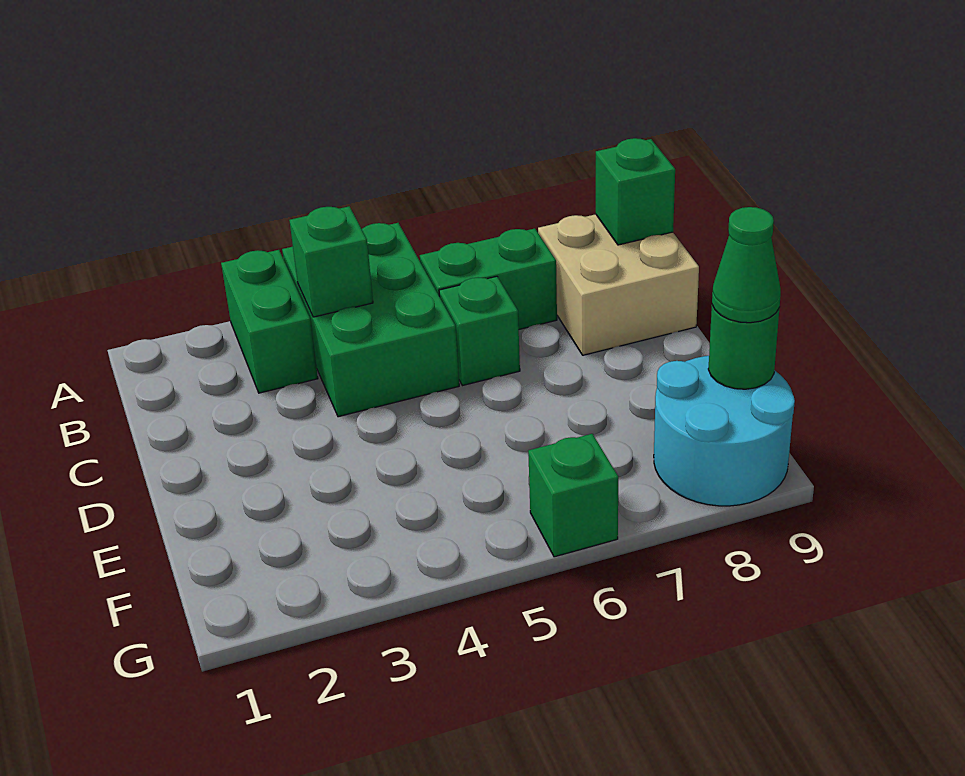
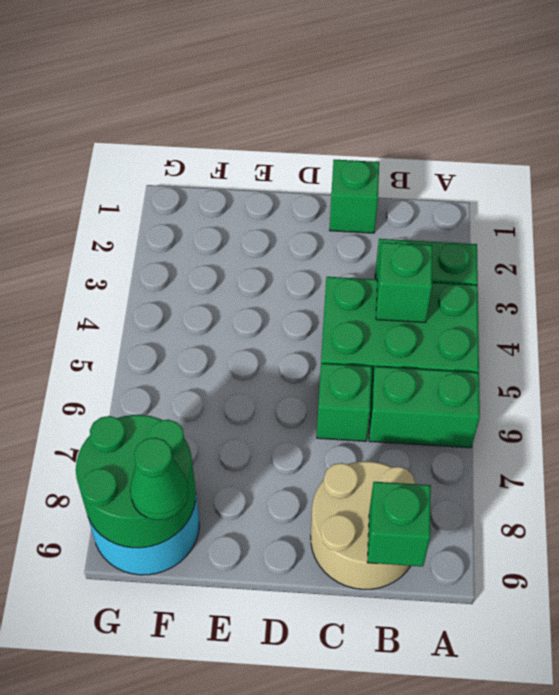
green brick B6:B7 level 1 -> green brick A6:B6 level 1
tan brick B8:C9 level 1 -> tan round brick B8:C9 level 1
green round brick F9 level 2 -> green round brick F8:G9 level 2
green brick G6 level 1 -> green brick C1 level 1

